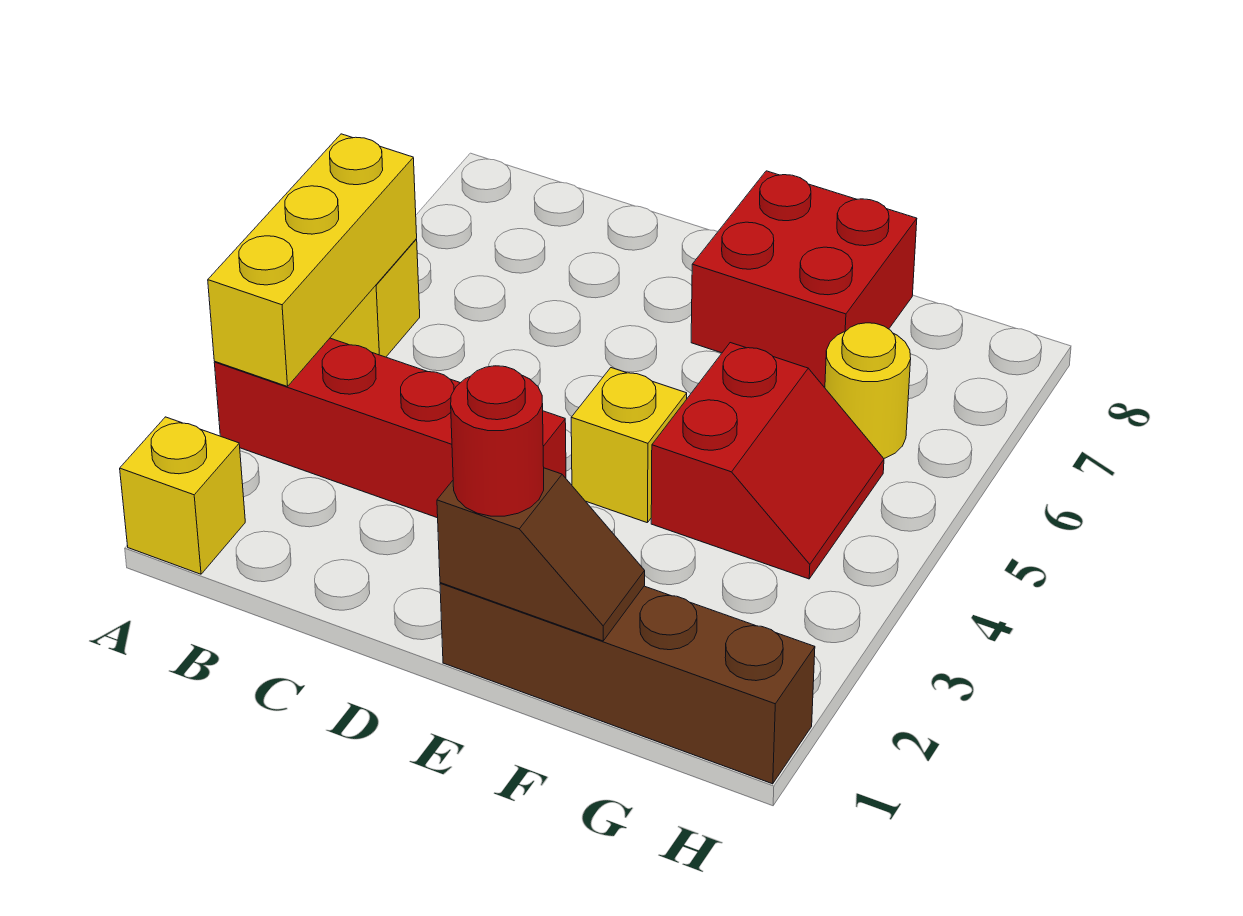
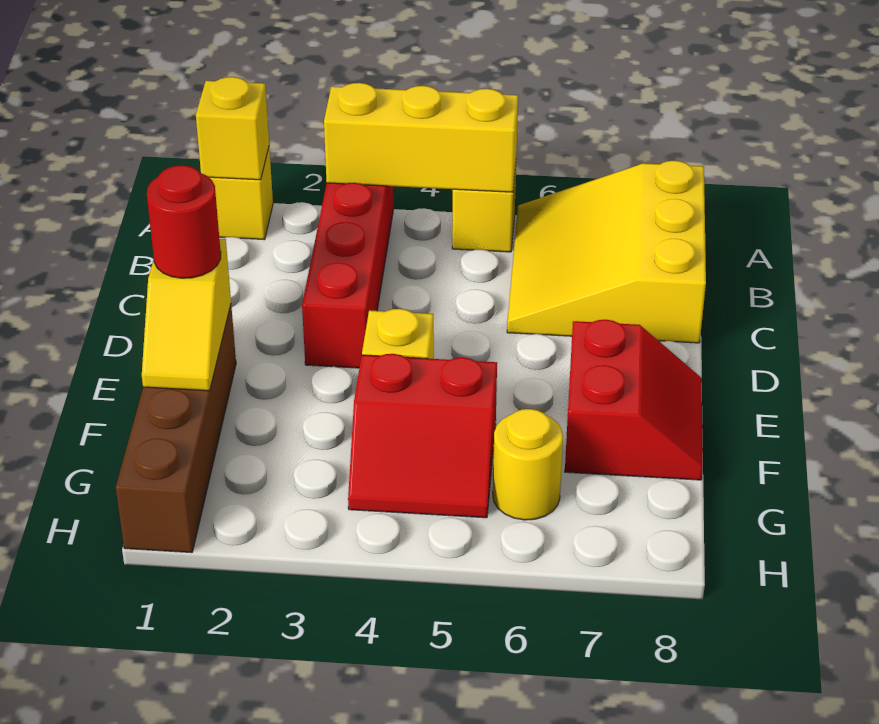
none -> yellow brick A1 level 2
none -> yellow slope A6:C8 level 1 top 8
brown slope E1:F1 level 2 top E -> yellow slope E1:F1 level 2 top E
red brick E7:F8 level 1 -> red slope E7:F8 level 1 top 7

